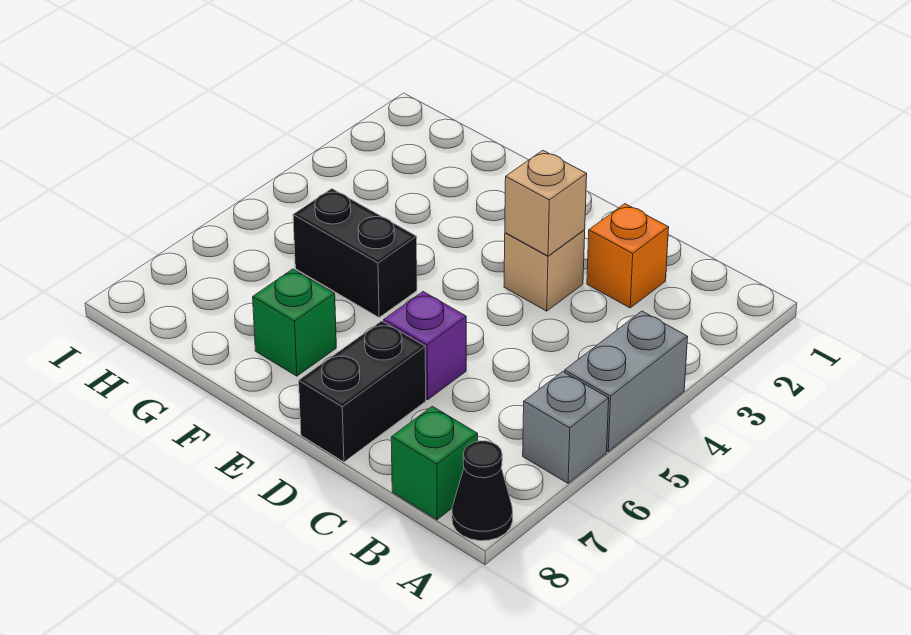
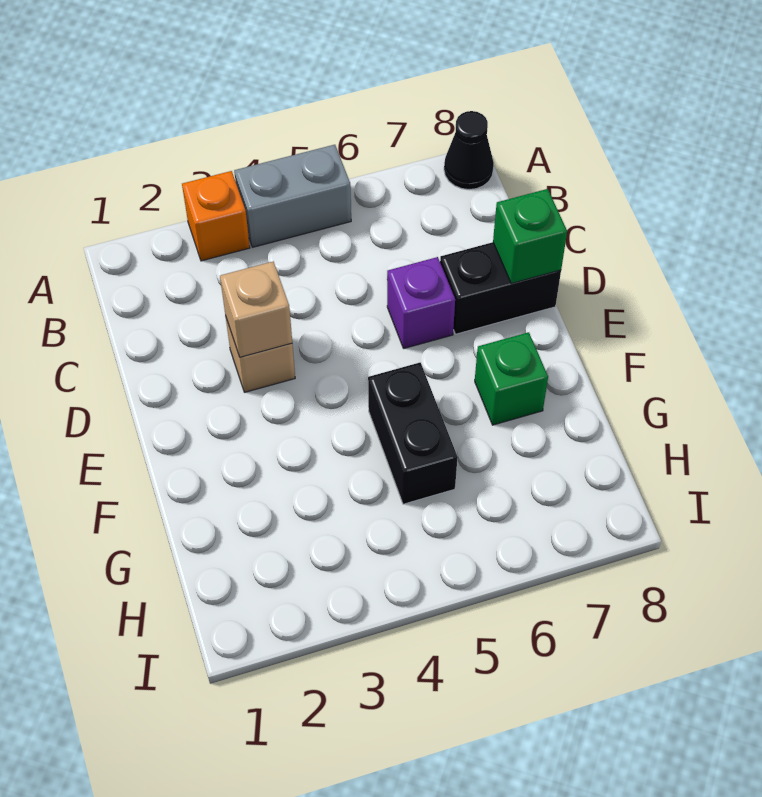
grey brick A6 level 1 -> none
green brick B8 level 1 -> green brick D8 level 2
orange brick C2 level 1 -> orange brick A3 level 1

